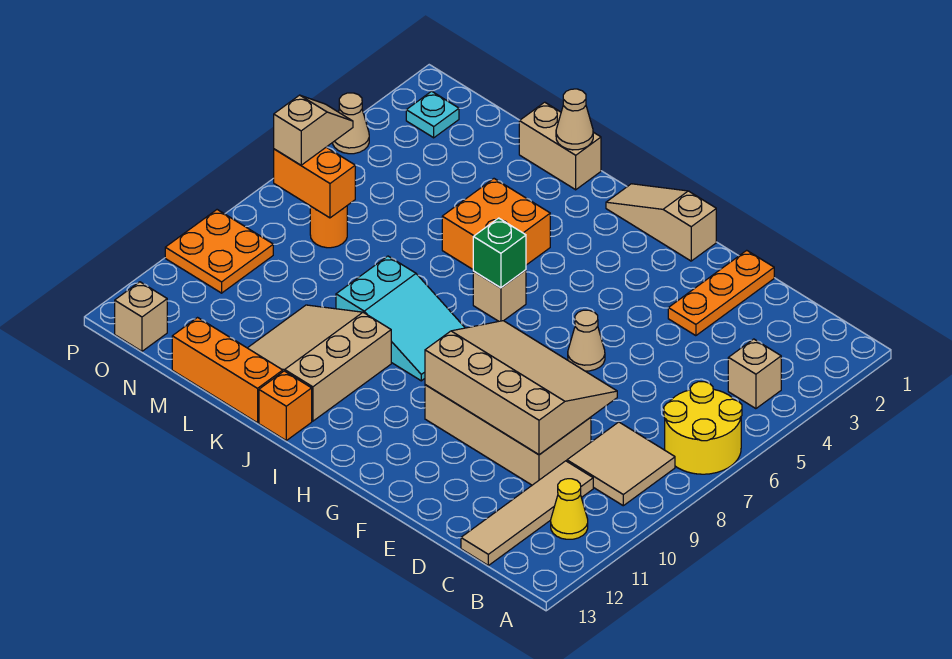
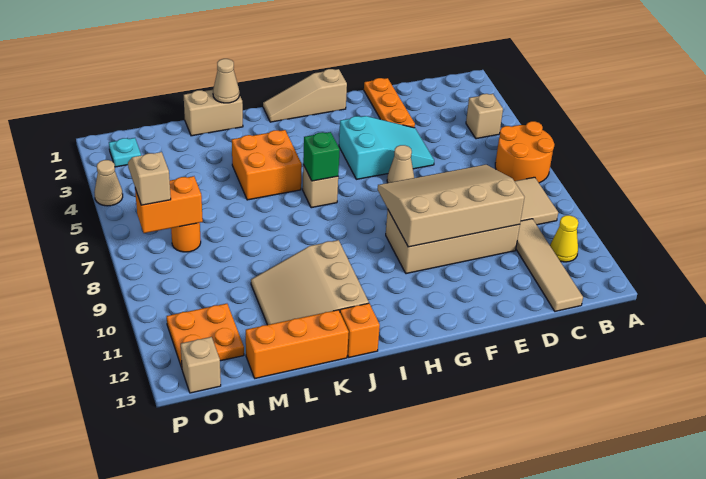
yellow round brick A6:B7 level 1 -> orange round brick A6:B7 level 1
cyan slope I8:K9 level 1 top K -> cyan slope E4:G5 level 1 top G
orange plate O9:P10 level 1 -> orange plate N11:O12 level 1

